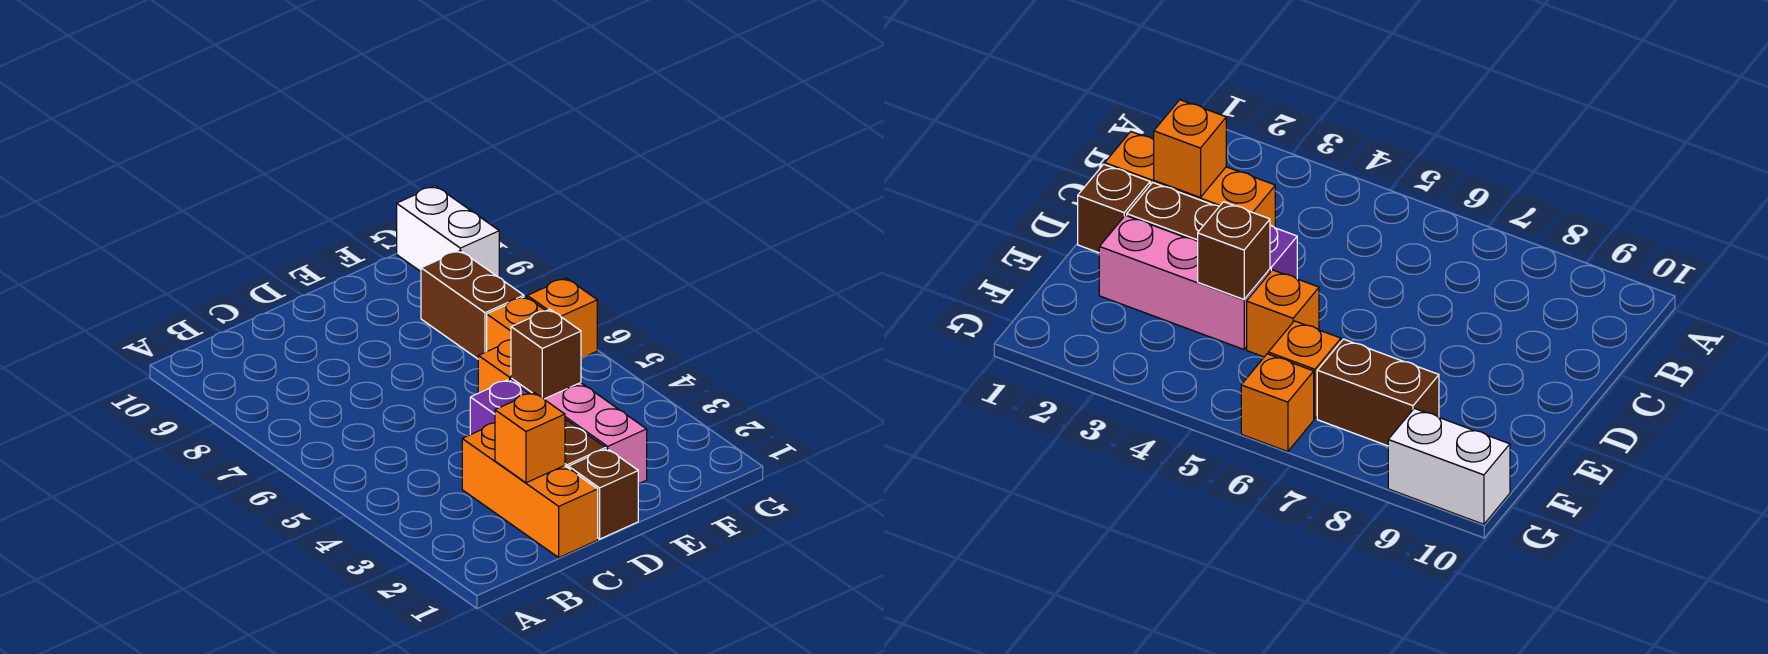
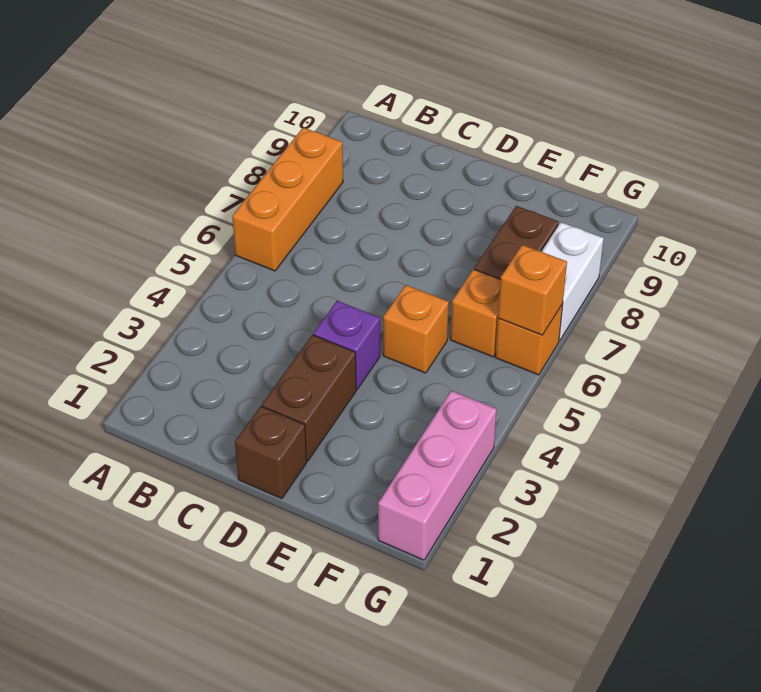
orange brick C1:C3 level 1 -> orange brick A6:A8 level 1
orange brick C2 level 2 -> orange brick G6 level 2
pink brick E2:E4 level 1 -> pink brick G1:G3 level 1
brown brick E4 level 2 -> none
white brick G9:G10 level 1 -> white brick G7:G8 level 1

